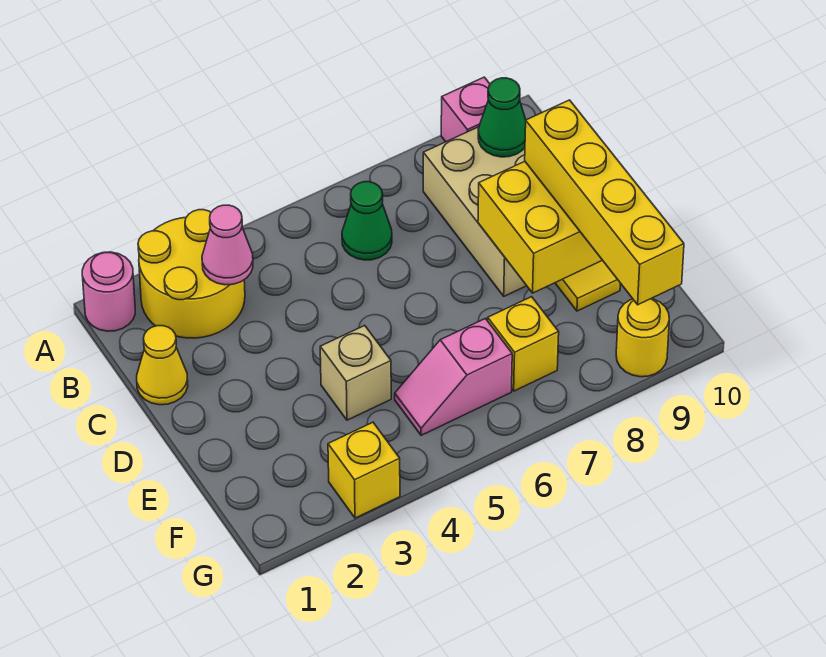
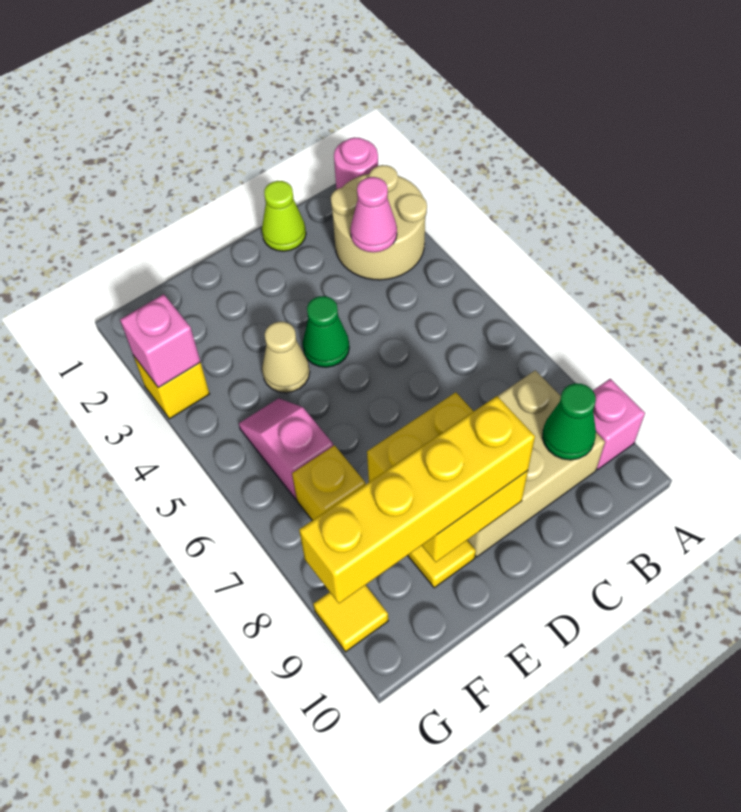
yellow round brick A2:B3 level 1 -> tan round brick A2:B3 level 1
green cone B6 level 1 -> green cone D4 level 1
yellow cone C1 level 1 -> lime cone C1 level 1
tan brick E4 level 1 -> tan cone E4 level 1
none -> pink brick G3 level 2
yellow round brick G9 level 1 -> yellow tile G9 level 1

